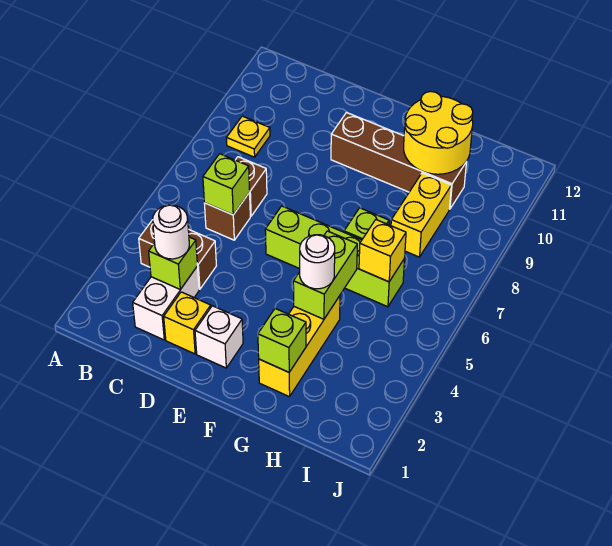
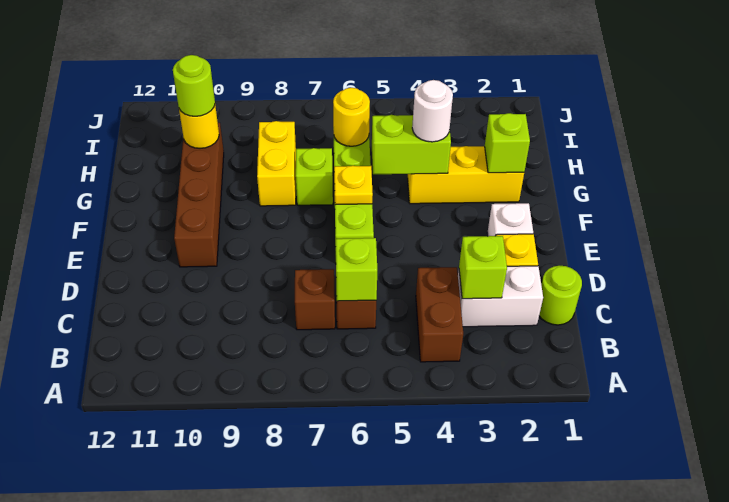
yellow plate B9 level 1 -> yellow plate F6 level 2
none -> lime round brick C1 level 1
white round brick C3 level 3 -> none
yellow round brick G10:H11 level 2 -> yellow round brick H10 level 2
yellow brick H6 level 2 -> yellow round brick H6 level 2
yellow brick H8:H9 level 1 -> yellow brick G8:H8 level 1
none -> lime round brick H10 level 3

